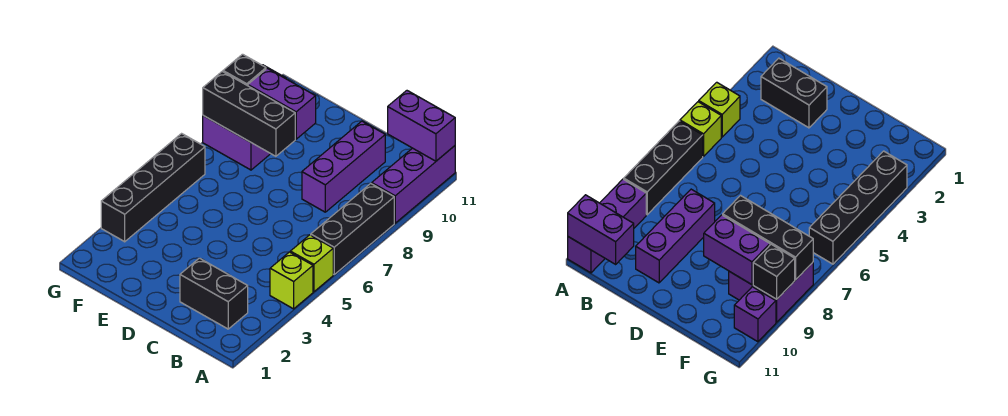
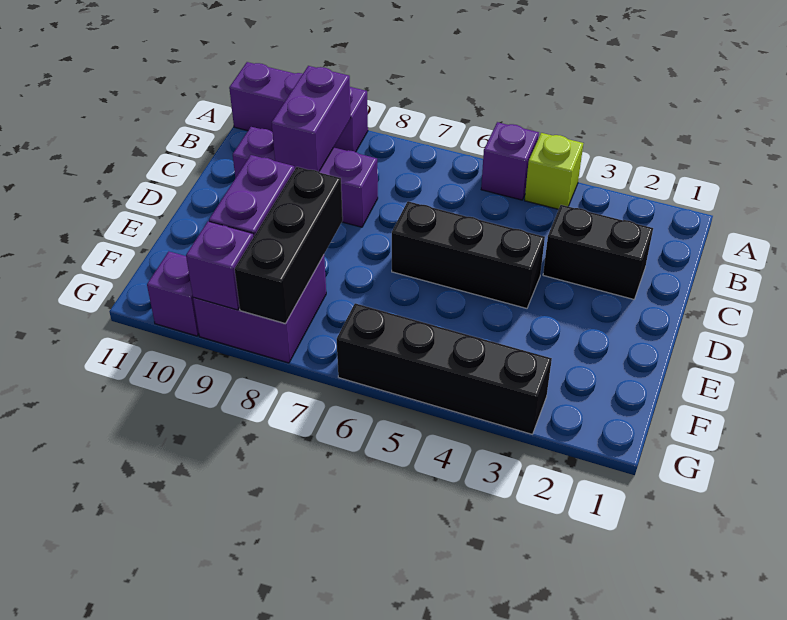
lime brick A5 level 1 -> purple brick A5 level 1
black brick A6:A8 level 1 -> black brick D4:D6 level 1
purple brick A11:B11 level 2 -> purple brick B9:C9 level 2
black brick B2:C2 level 1 -> black brick C2:C3 level 1
black brick G9 level 2 -> purple brick G9 level 2

